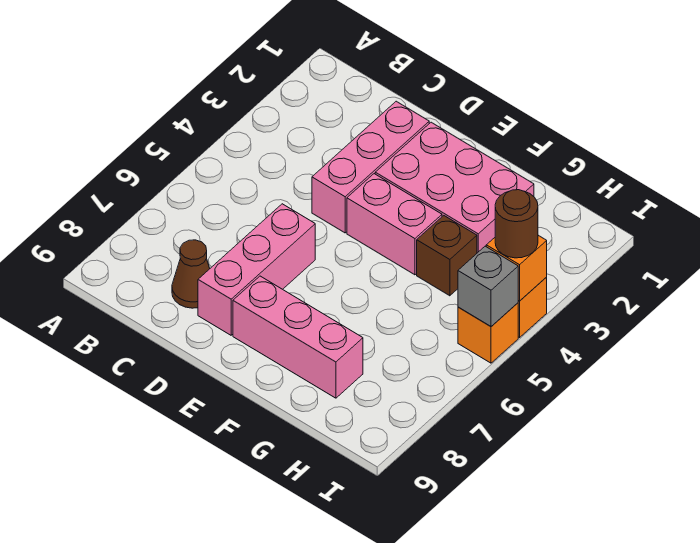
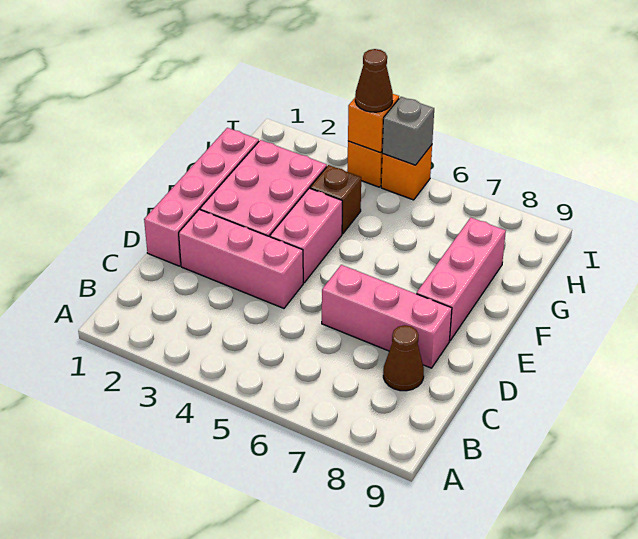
none -> pink brick D1:G1 level 1
brown round brick I4 level 3 -> brown cone I4 level 3

